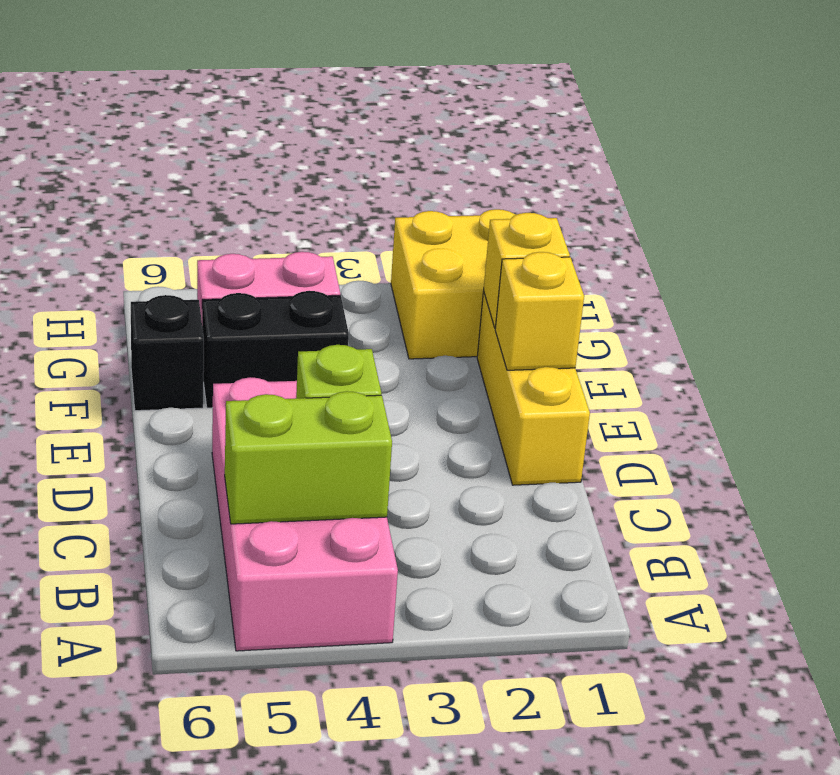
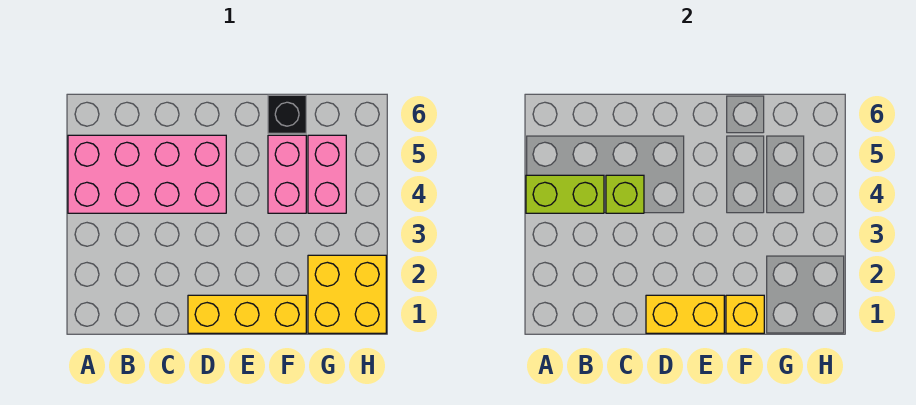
lime brick B4:B5 level 2 -> lime brick A4:B4 level 2
yellow brick E1 level 2 -> yellow brick D1:E1 level 2
black brick F4:F5 level 1 -> pink brick F4:F5 level 1

